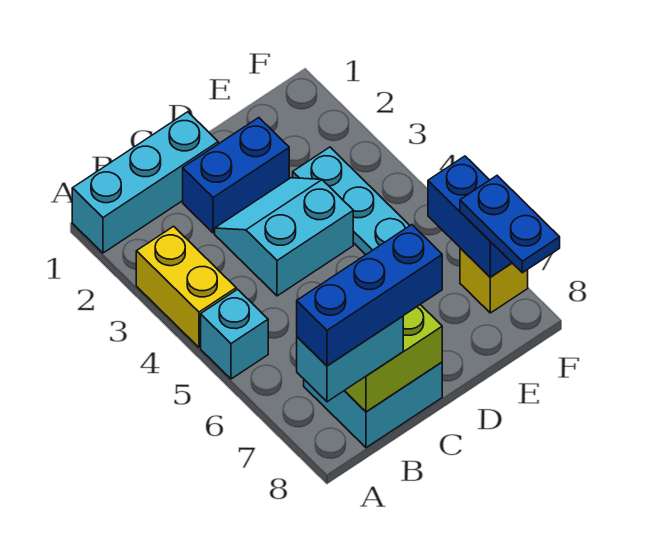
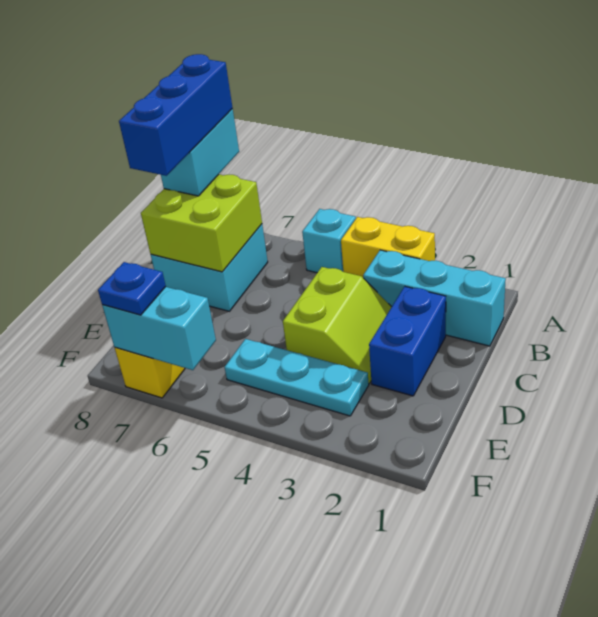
cyan brick A1:C1 level 1 -> cyan brick B1:B3 level 1
cyan slope C3:D4 level 1 top 4 -> lime slope C3:D4 level 1 top 4
blue brick F6:F7 level 2 -> cyan brick F6:F7 level 2
blue plate F7:F8 level 3 -> blue plate F7 level 3

